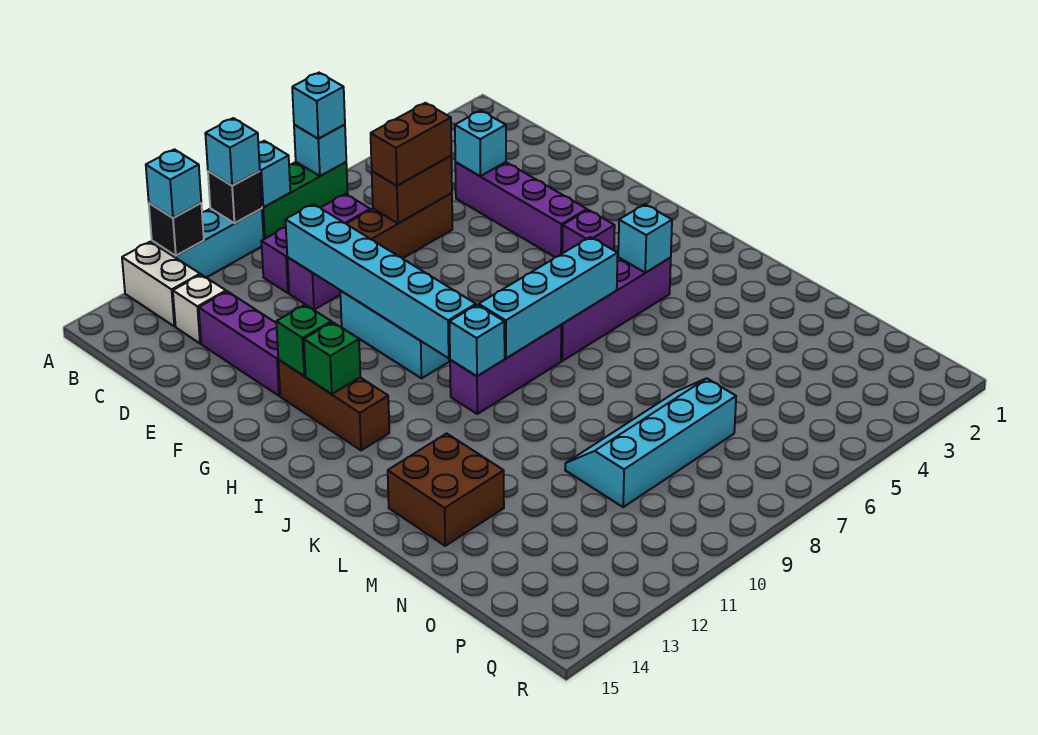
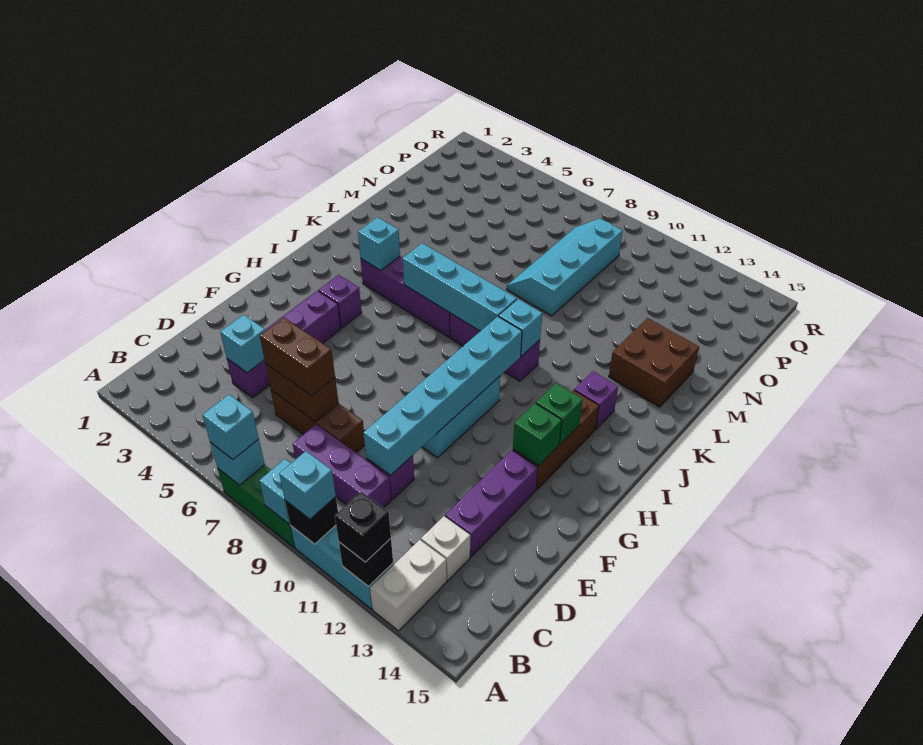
cyan brick A12 level 3 -> black brick A12 level 3
none -> purple brick J13 level 1
cyan slope N7:O10 level 1 top O -> cyan slope M8:P9 level 1 top 9

